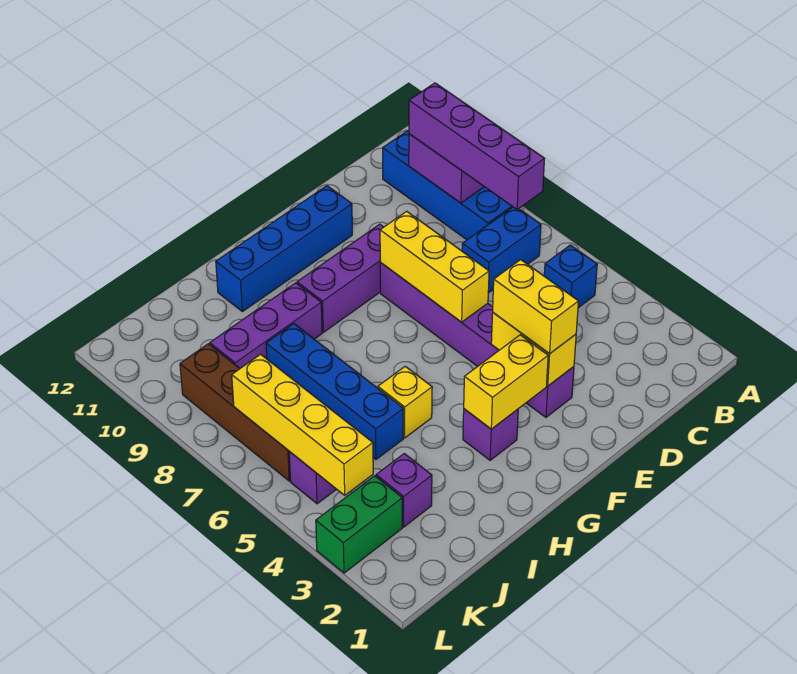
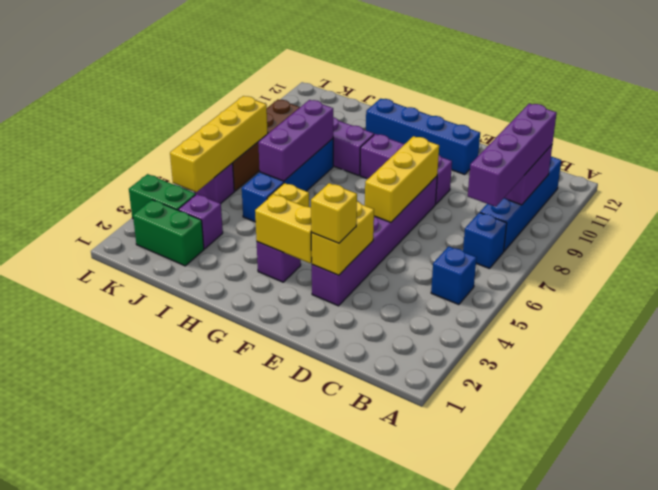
blue brick B7:C7 level 1 -> blue brick B7 level 1
yellow brick E3:E4 level 3 -> yellow brick E3 level 3
none -> purple brick I6:I8 level 2
none -> green brick J2:K2 level 1

